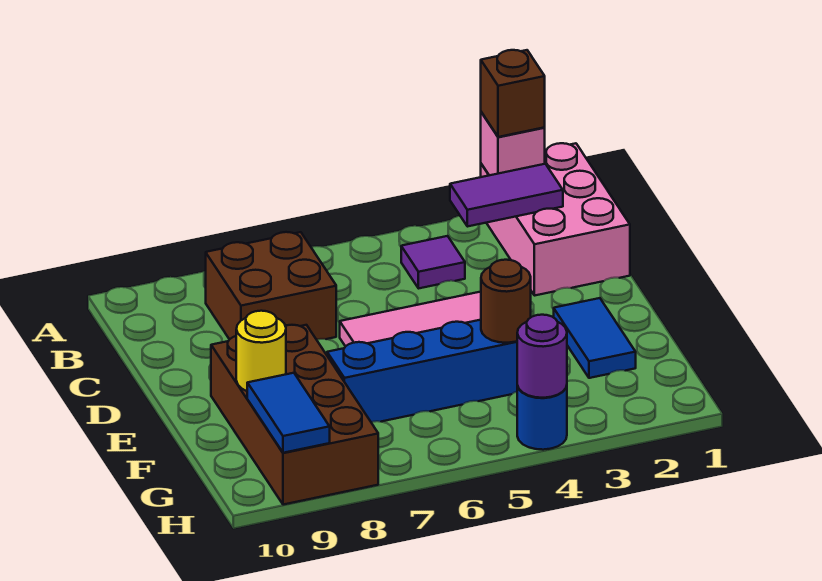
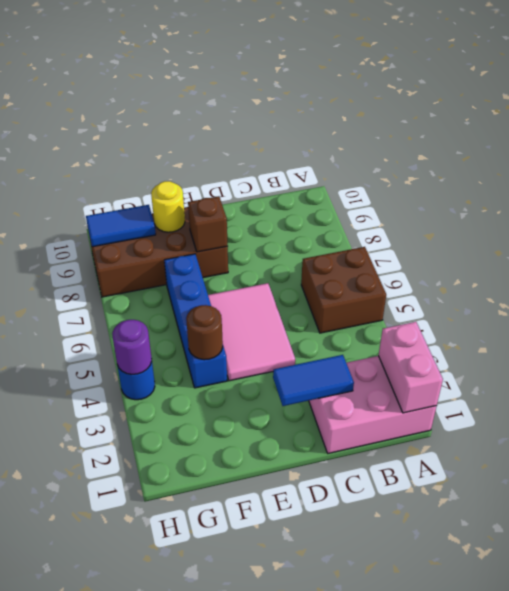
pink brick A2 level 2 -> pink brick A1:A2 level 2
brown brick A2 level 3 -> brown brick E8 level 2
purple tile B2:B3 level 2 -> none
purple tile B4 level 1 -> none
brown brick B7:C8 level 1 -> brown brick A5:B6 level 1
blue tile E2:F2 level 1 -> blue tile C2:D2 level 2

